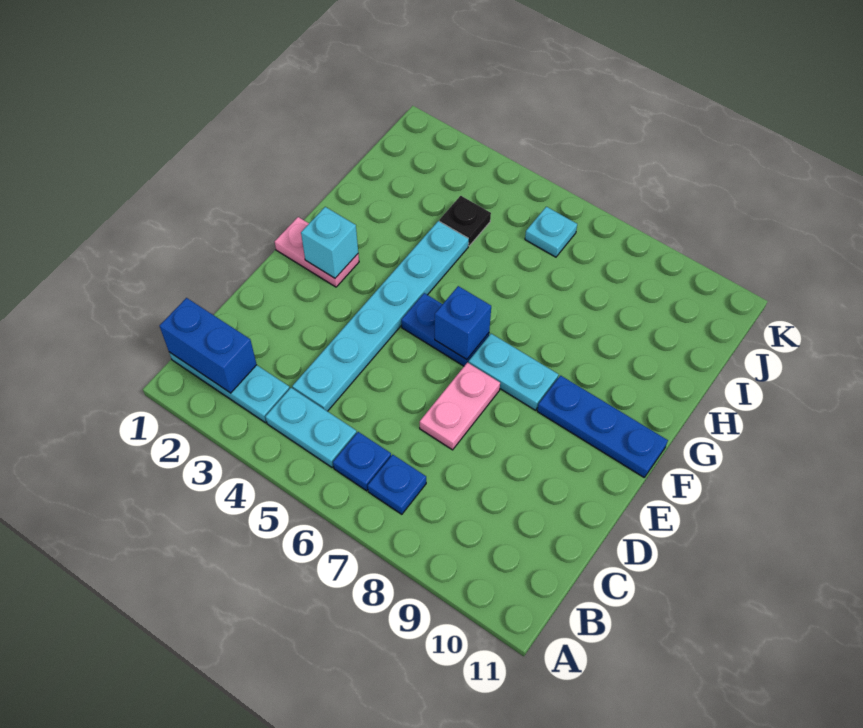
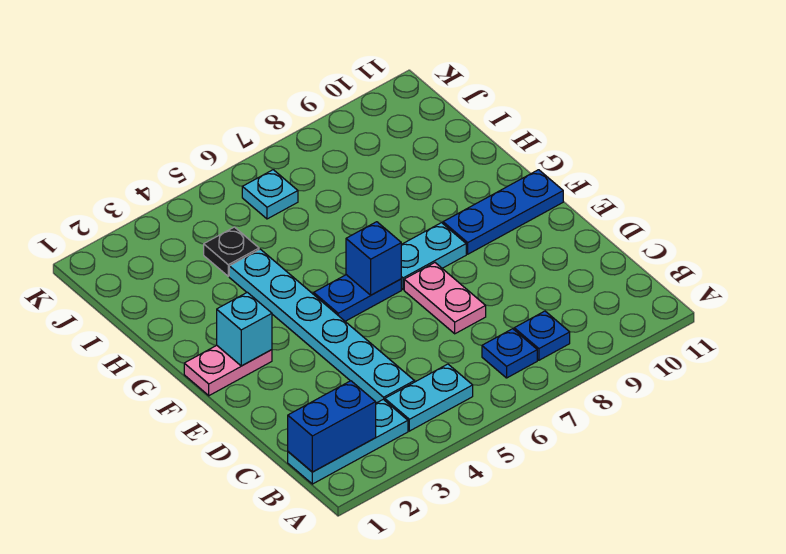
blue plate B6 level 1 -> blue plate B8 level 1

